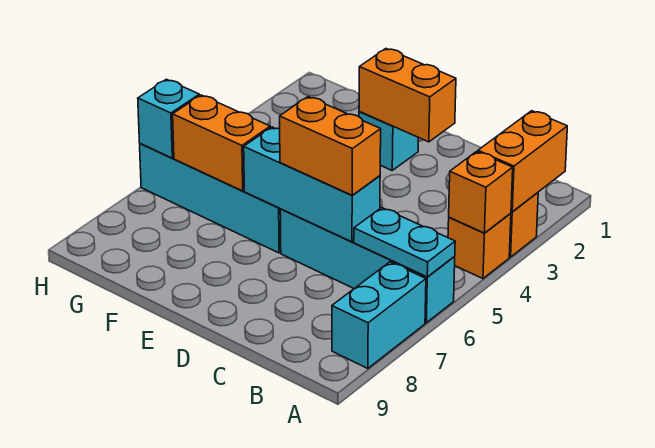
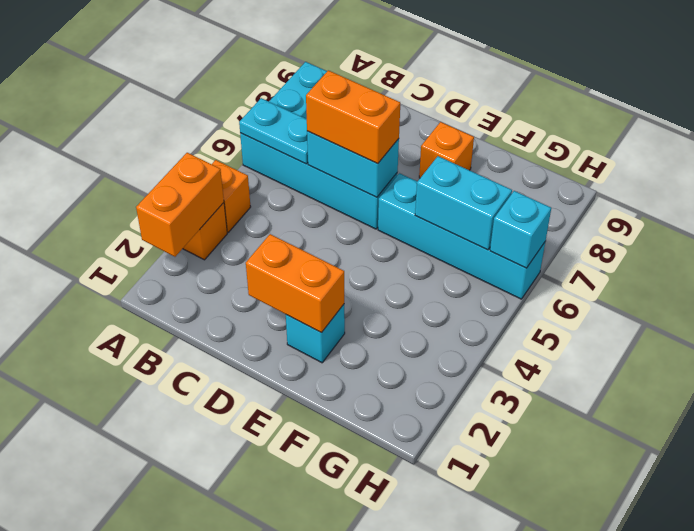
orange brick A4 level 2 -> orange brick E8 level 1
cyan brick C6:E6 level 2 -> cyan brick C6:D6 level 2
orange brick F6:G6 level 2 -> cyan brick F6:G6 level 2

